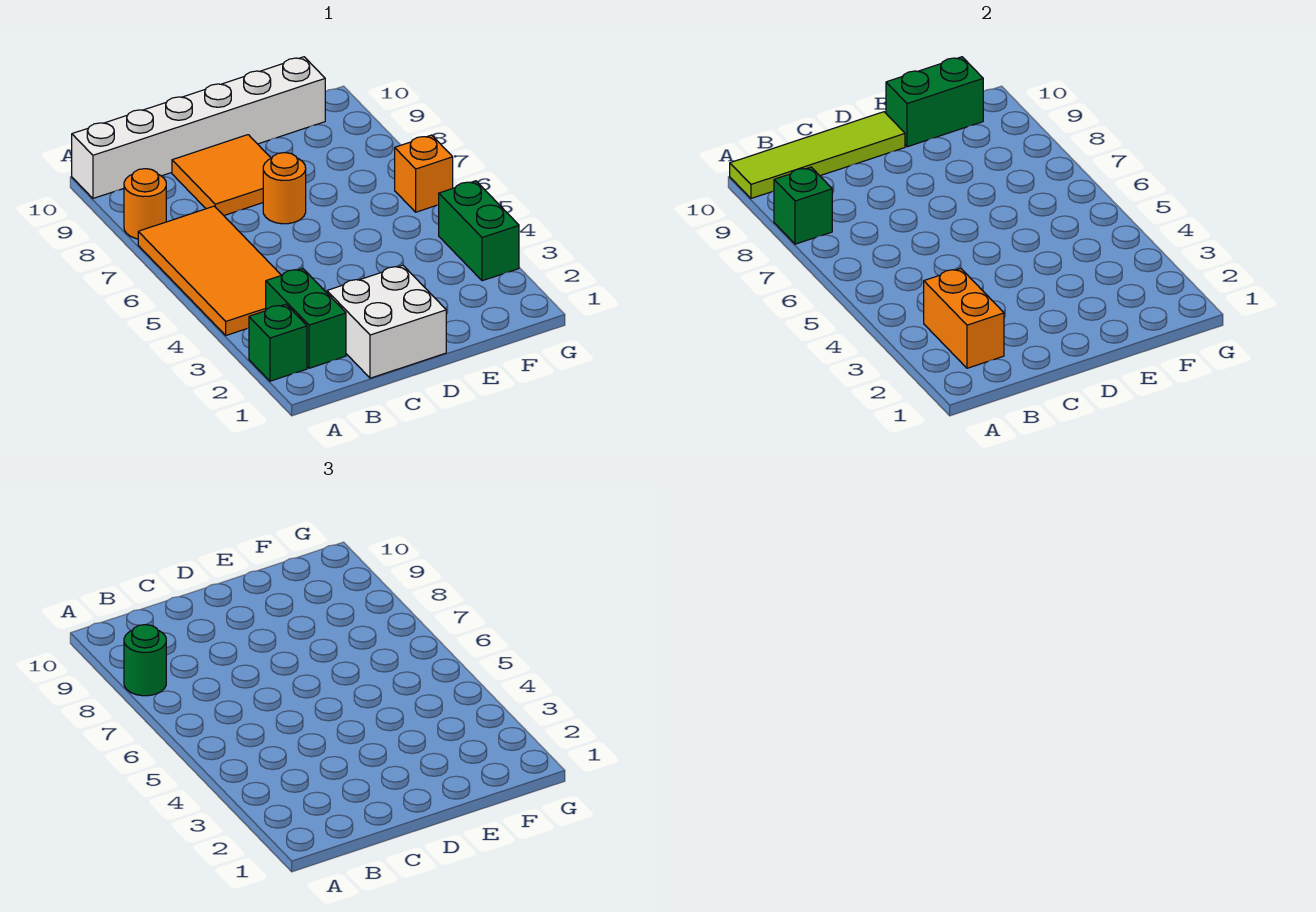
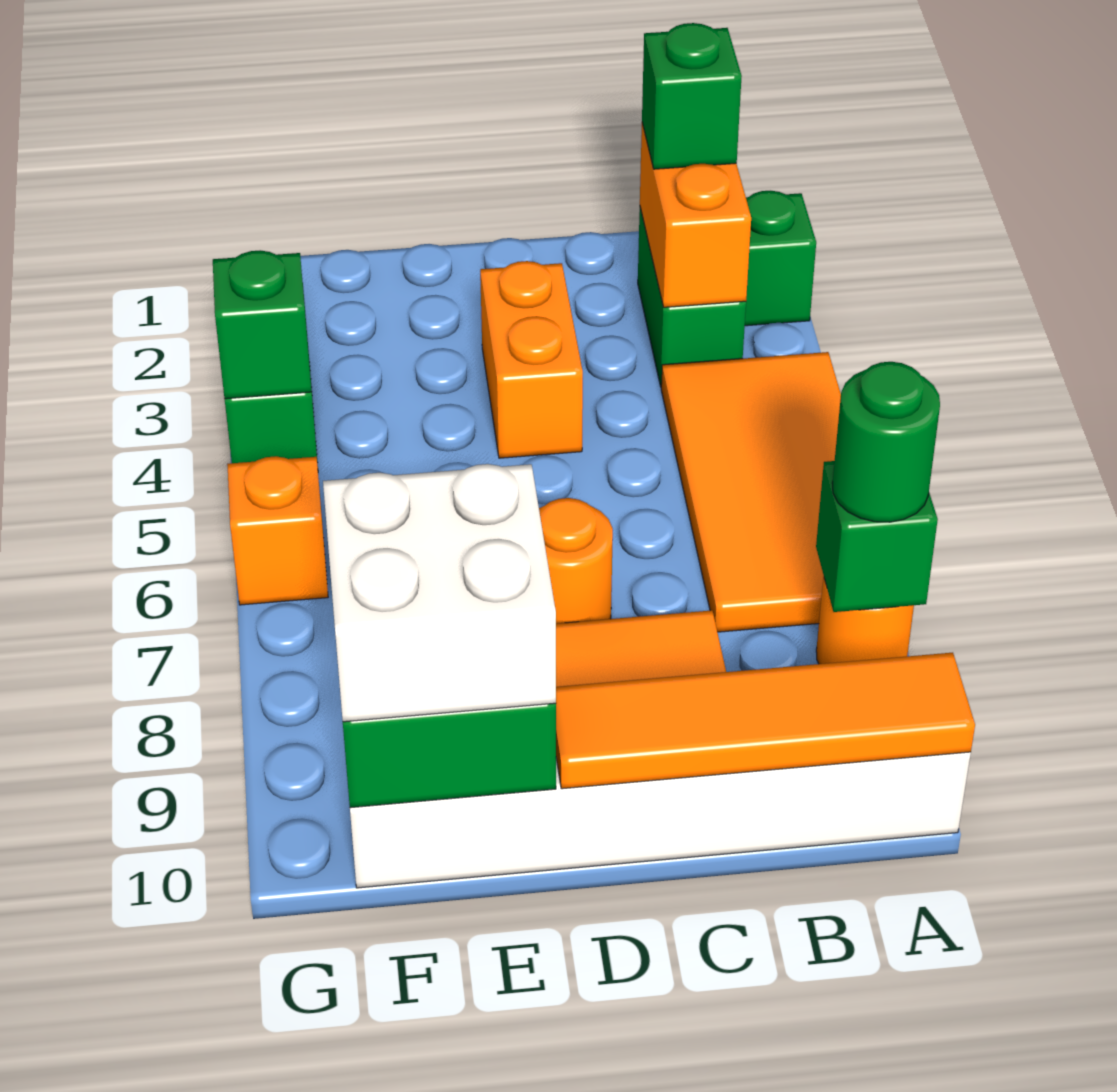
lime tile A10:D10 level 2 -> orange tile A10:D10 level 2
none -> green brick B2 level 3
white brick C1:D2 level 1 -> white brick E9:F10 level 3
none -> orange brick D3:D4 level 1
none -> green brick G4 level 2

